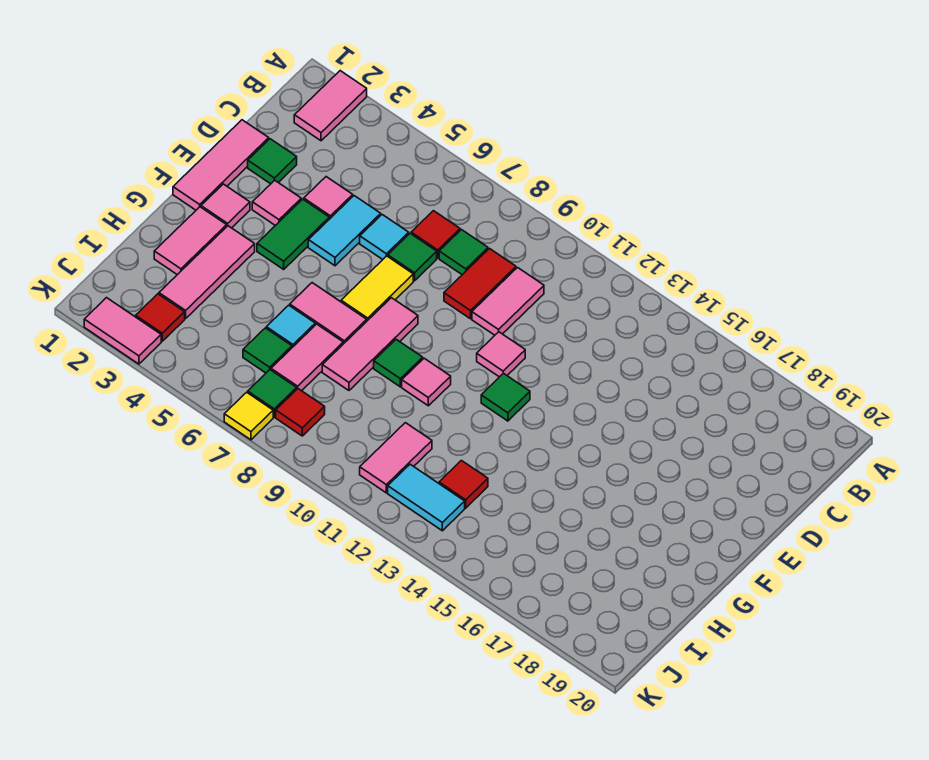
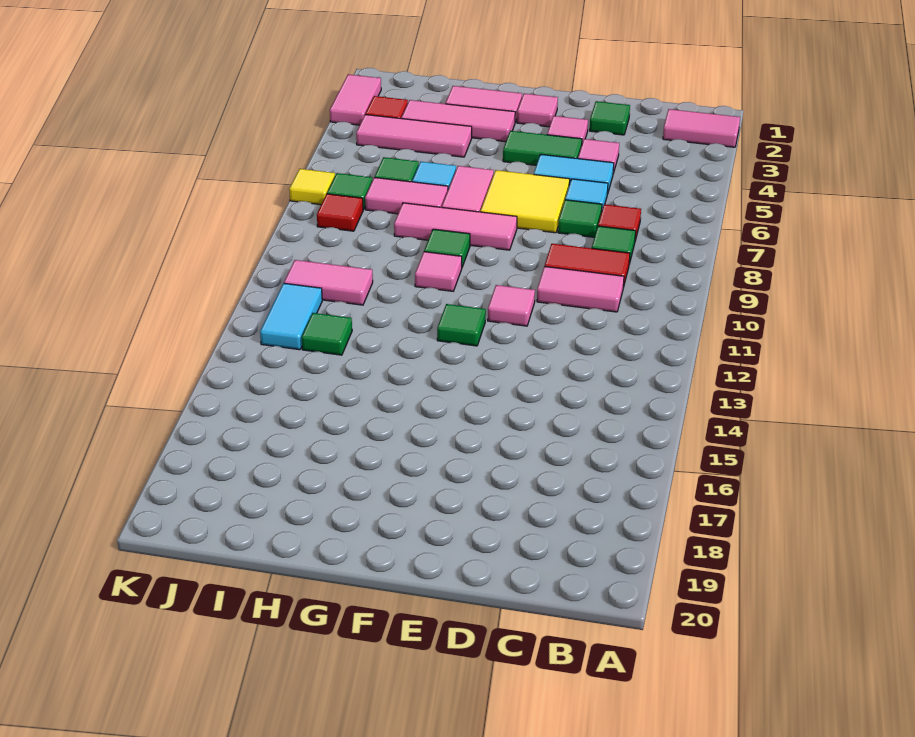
pink tile D1:F1 level 1 -> pink tile H4:J4 level 1
yellow tile E7:F7 level 1 -> yellow tile E6:F7 level 1
red tile I13 level 1 -> green tile I13 level 1

